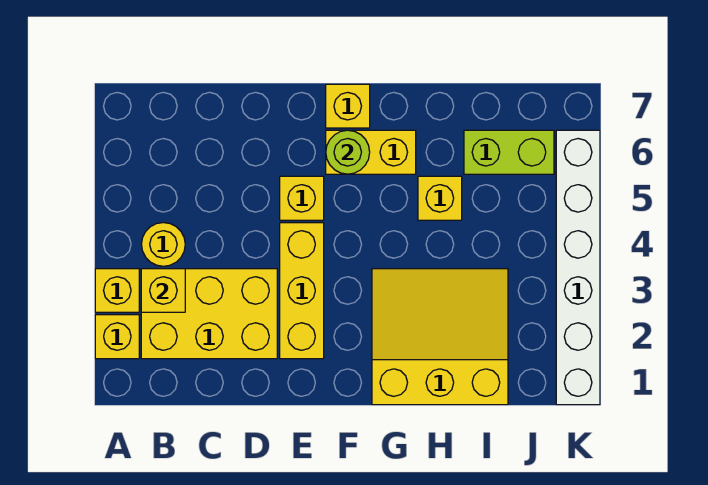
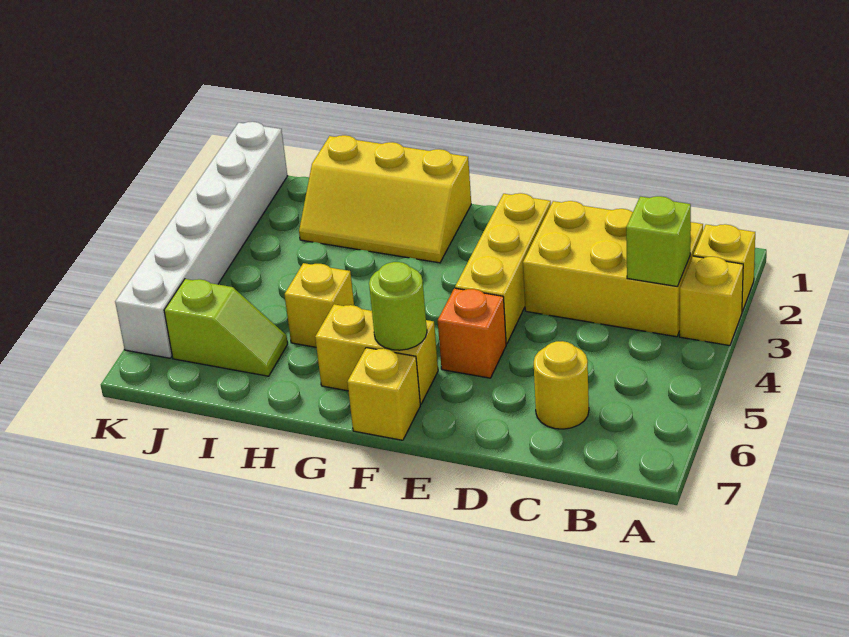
yellow brick B3 level 2 -> lime brick B3 level 2
yellow round brick B4 level 1 -> yellow round brick C6 level 1
yellow brick E5 level 1 -> orange brick E5 level 1
yellow slope G1:I3 level 1 top 1 -> yellow slope G1:I2 level 1 top 1
lime brick I6:J6 level 1 -> lime slope I6:J6 level 1 top J

